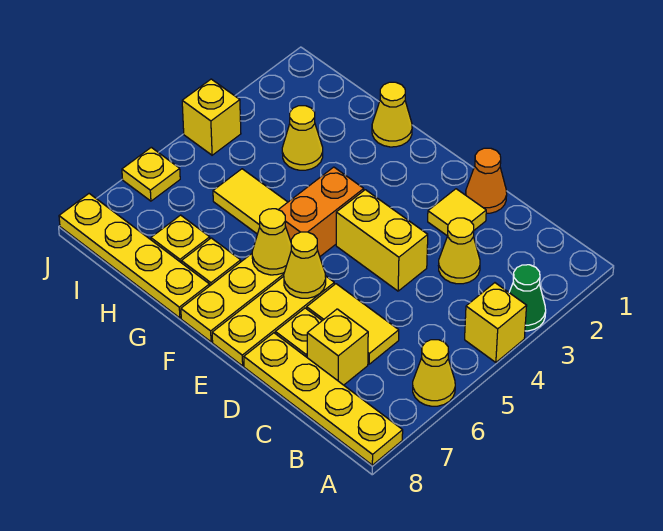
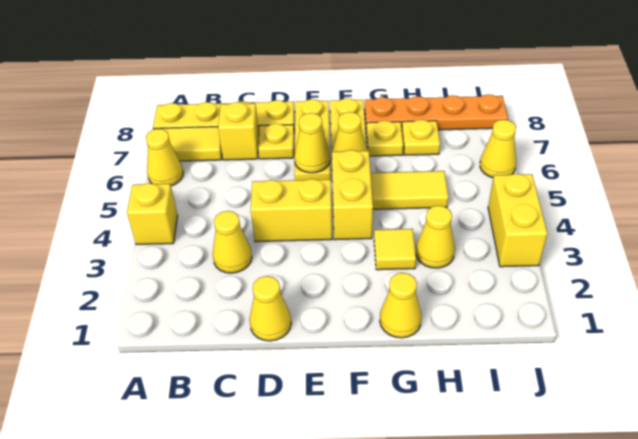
green cone A3 level 1 -> none
yellow tile C6:D6 level 1 -> yellow tile A7:B7 level 1
orange cone D1 level 1 -> yellow cone D1 level 1
yellow tile D2 level 1 -> yellow tile G3 level 1
orange brick F4:F5 level 1 -> yellow brick F4:F5 level 1
yellow plate G8:J8 level 1 -> orange plate G8:J8 level 1
yellow brick J4 level 1 -> yellow brick J3:J4 level 1
yellow plate J6 level 1 -> yellow cone J6 level 1

